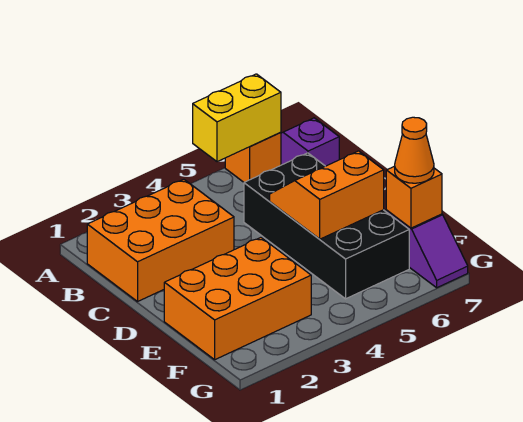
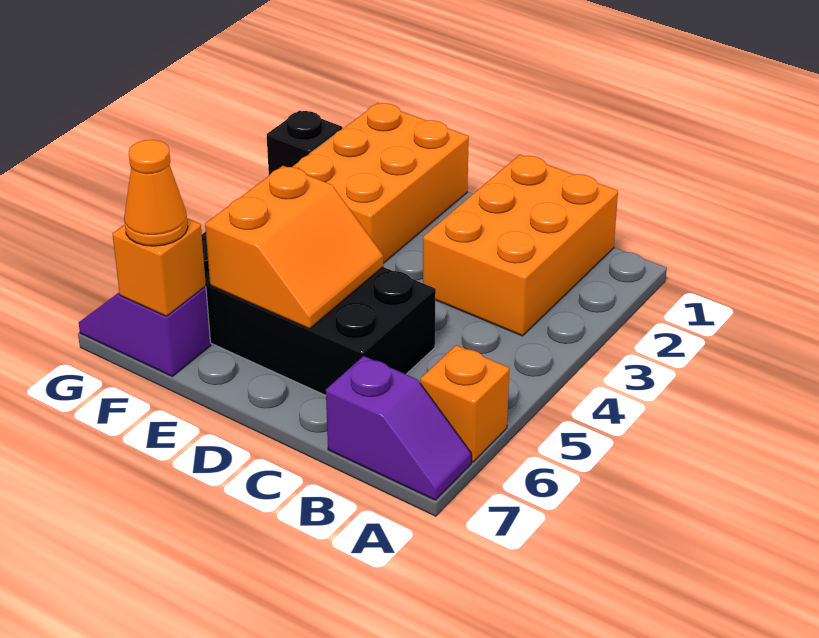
yellow brick A5:A6 level 2 -> none
none -> black brick G2 level 1

